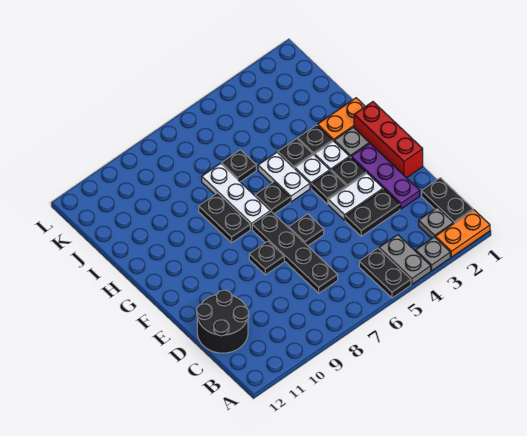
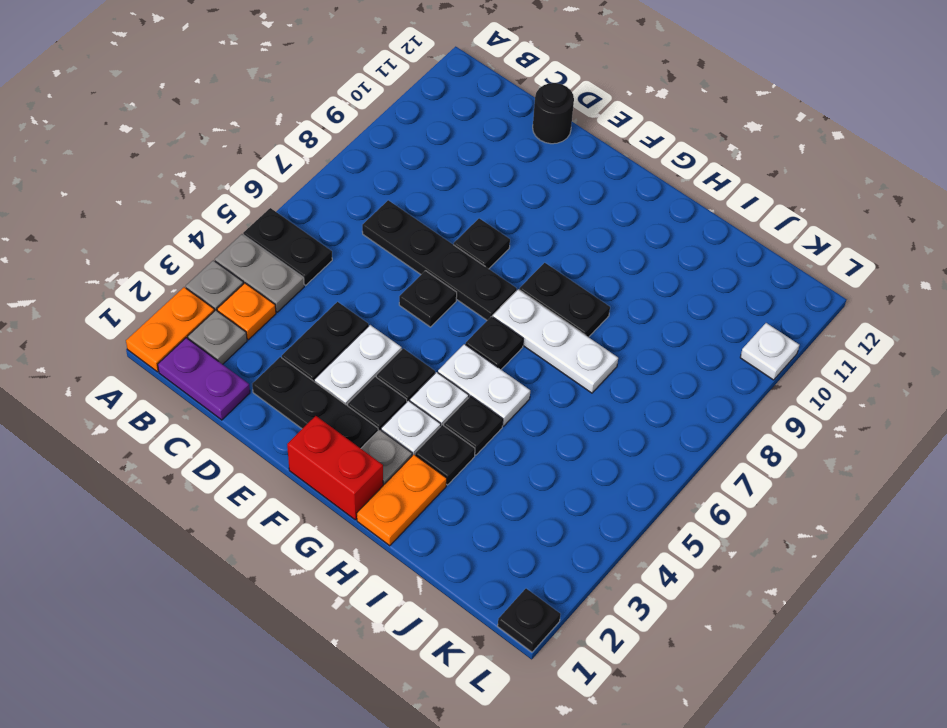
black plate B1:C1 level 1 -> purple plate B1:C1 level 1
none -> orange plate B3 level 1
black round brick C11:D12 level 1 -> black round brick D12 level 1
purple plate D2:F2 level 1 -> black plate D2:F2 level 1
red brick E1:G1 level 1 -> red brick F1:G1 level 1
black plate I6 level 1 -> black plate L1 level 1
none -> white plate L10 level 1

